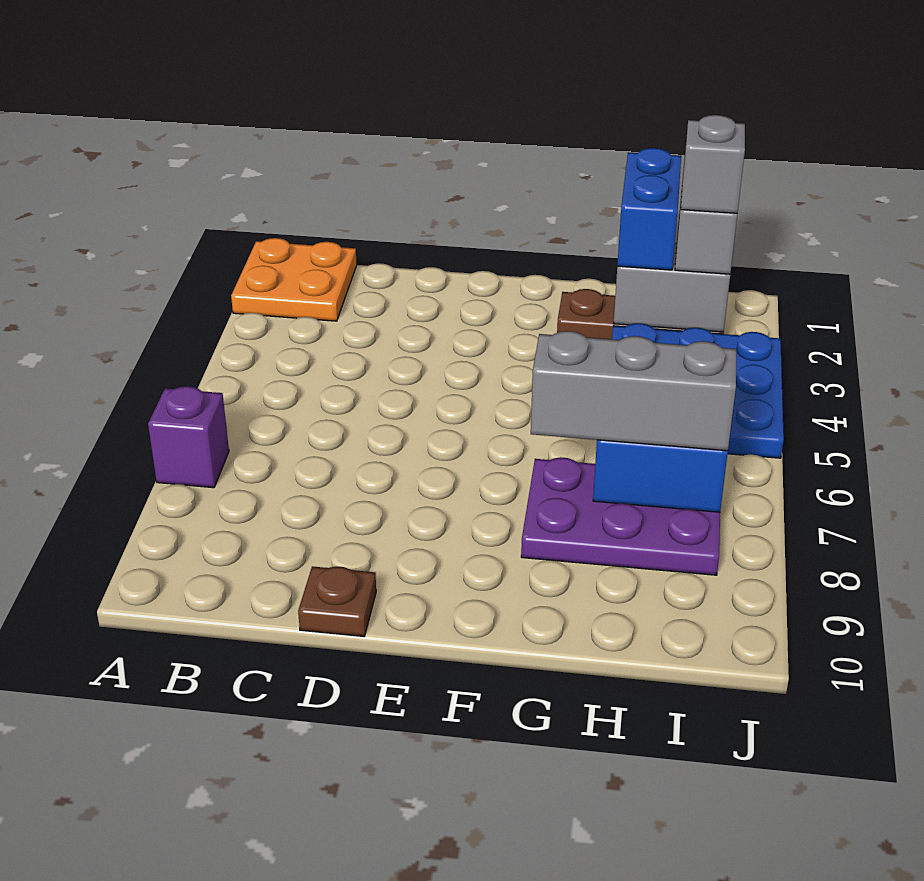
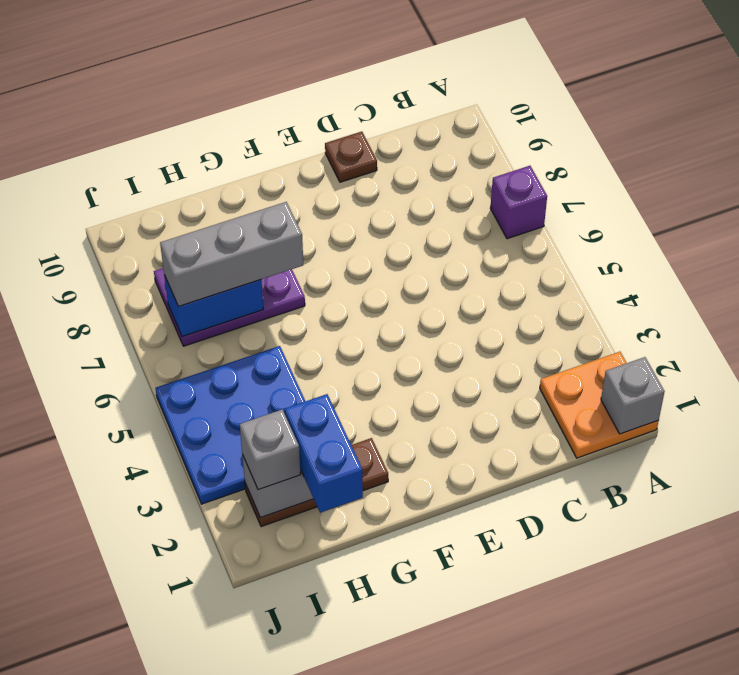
grey brick I2 level 4 -> grey brick A1 level 2

